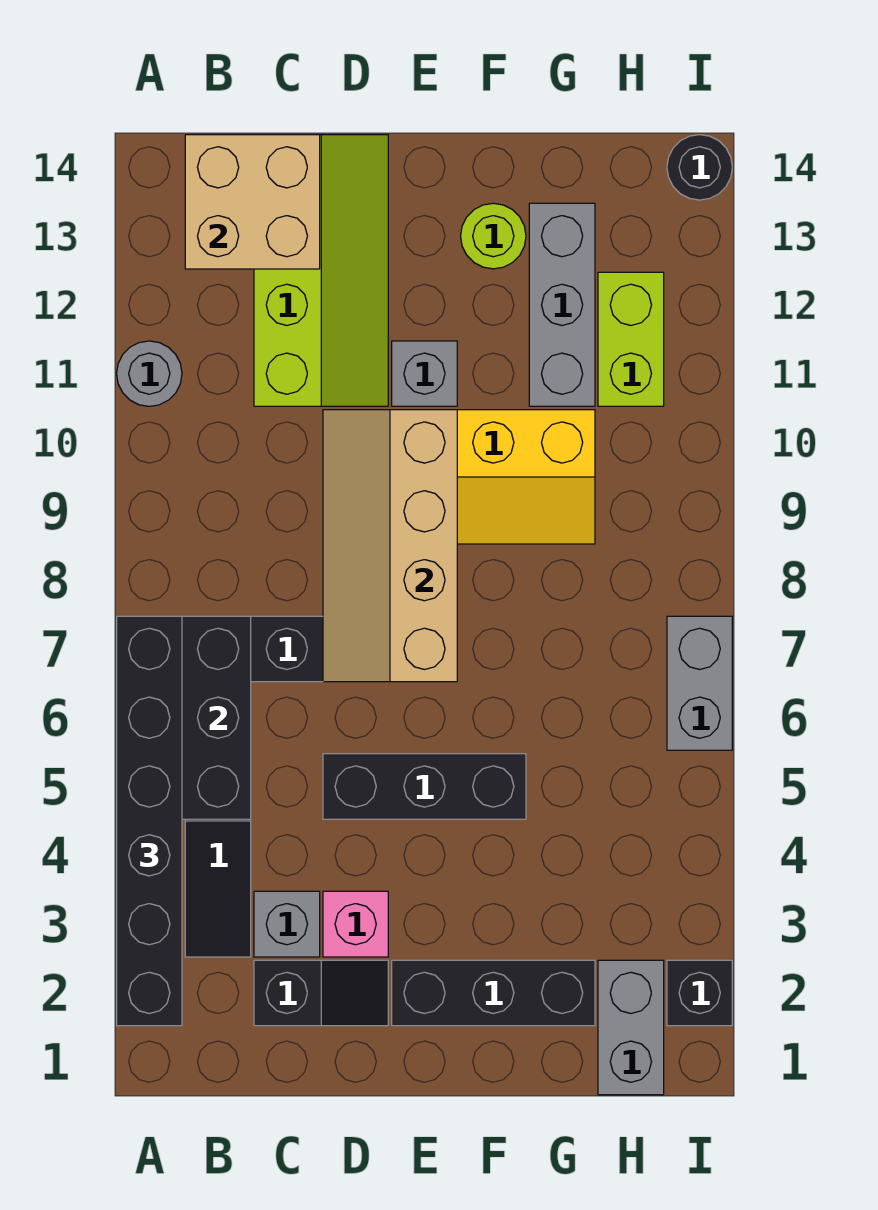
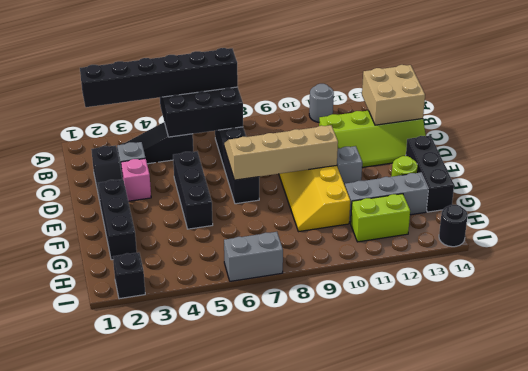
none -> black brick E14:G14 level 1
grey brick H1:H2 level 1 -> none

